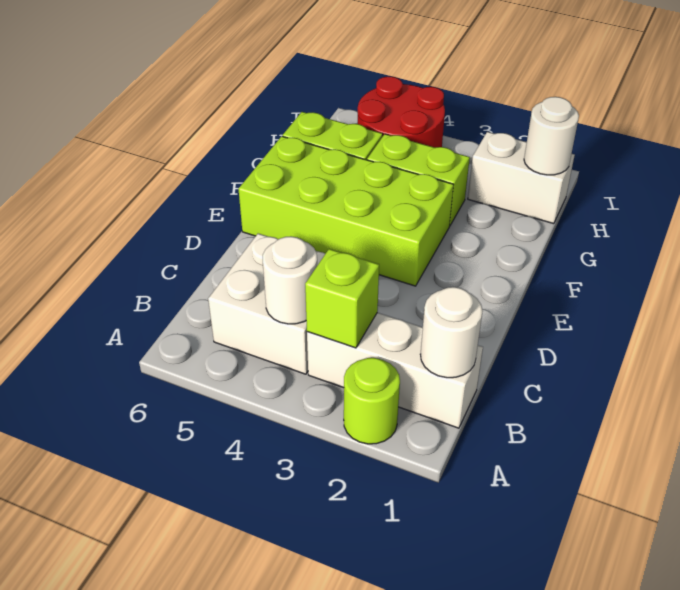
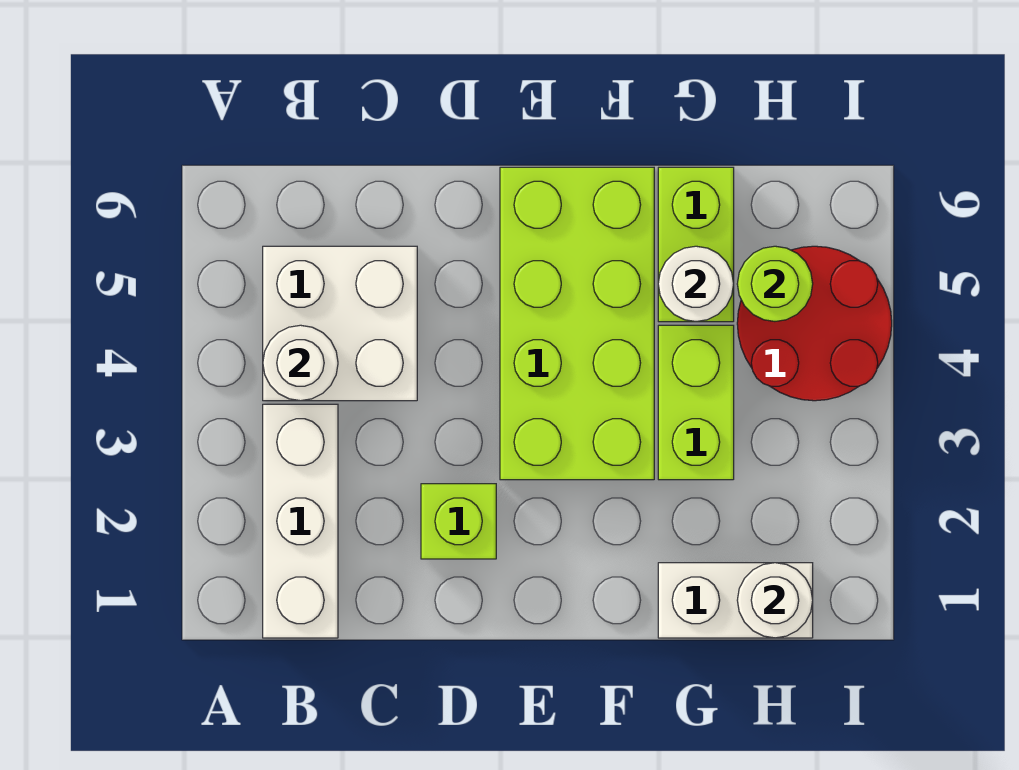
lime round brick A2 level 1 -> lime round brick H5 level 2
white round brick B1 level 2 -> white round brick G5 level 2
lime brick B3 level 2 -> lime brick D2 level 1
white brick H1:H2 level 1 -> white brick G1:H1 level 1

